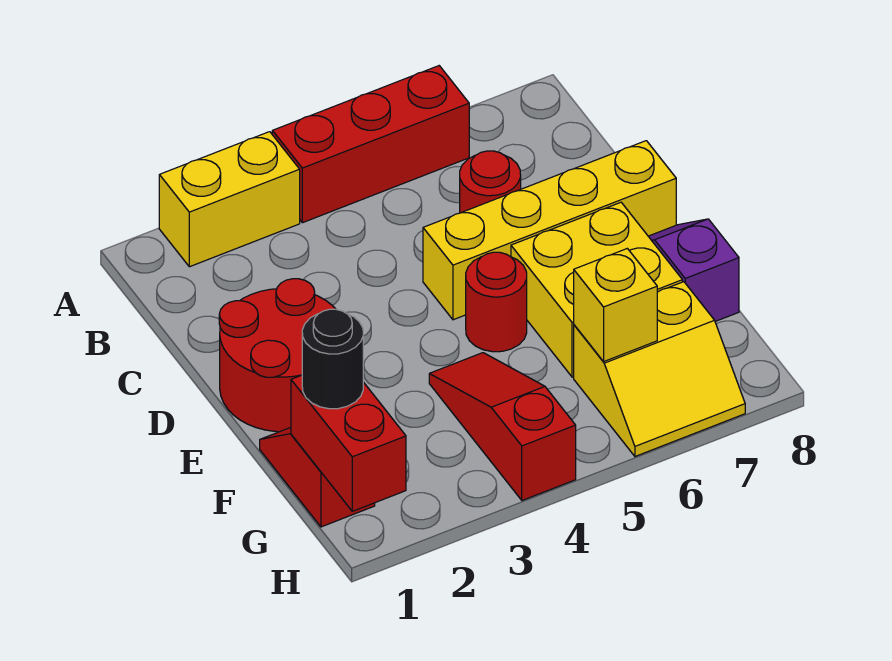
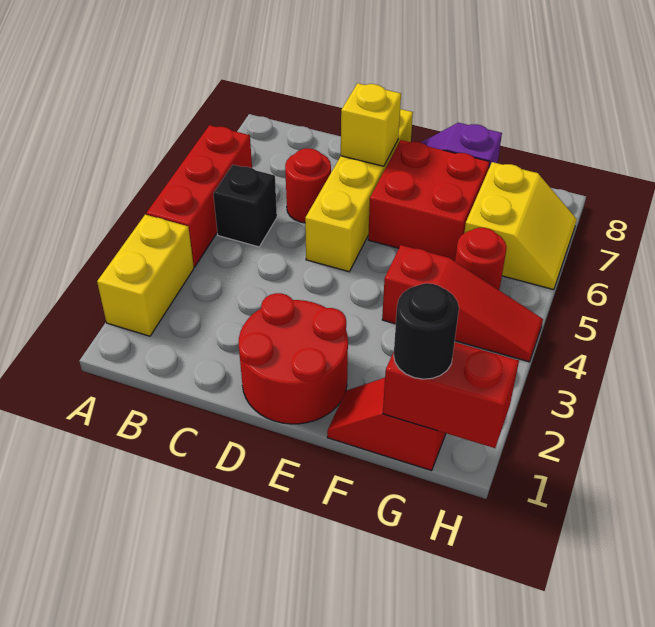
none -> black brick B5 level 1
red round brick E5 level 1 -> red round brick G5 level 1
yellow brick E6:F7 level 1 -> red brick E6:F7 level 1
red slope F4:H4 level 1 top H -> red slope F4:H4 level 1 top F
yellow brick G6 level 2 -> yellow brick D7 level 2

